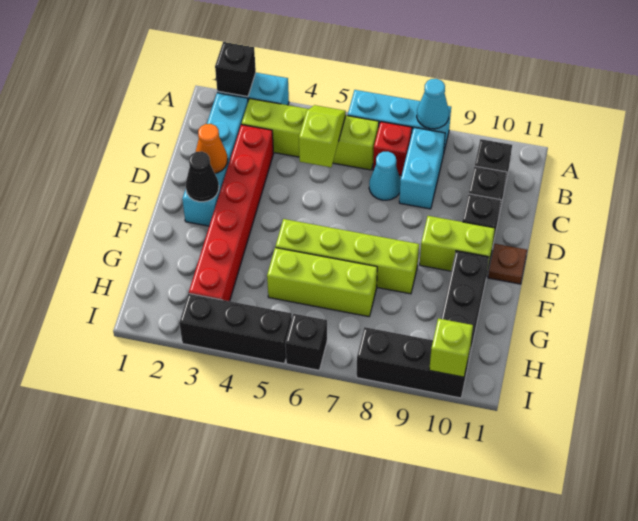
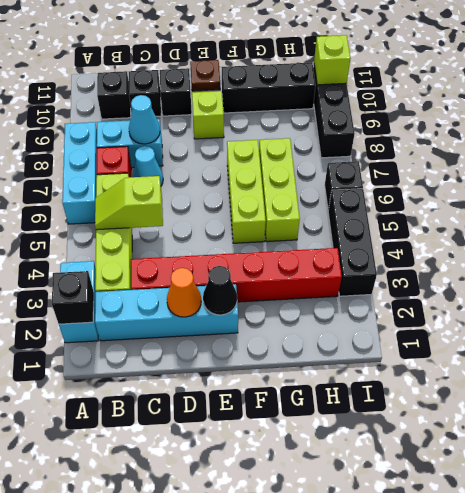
cyan cone A8 level 2 -> cyan cone C8 level 2
lime brick E9:E10 level 1 -> lime brick E9 level 1
lime brick F5:F8 level 1 -> lime brick F5:F7 level 1

